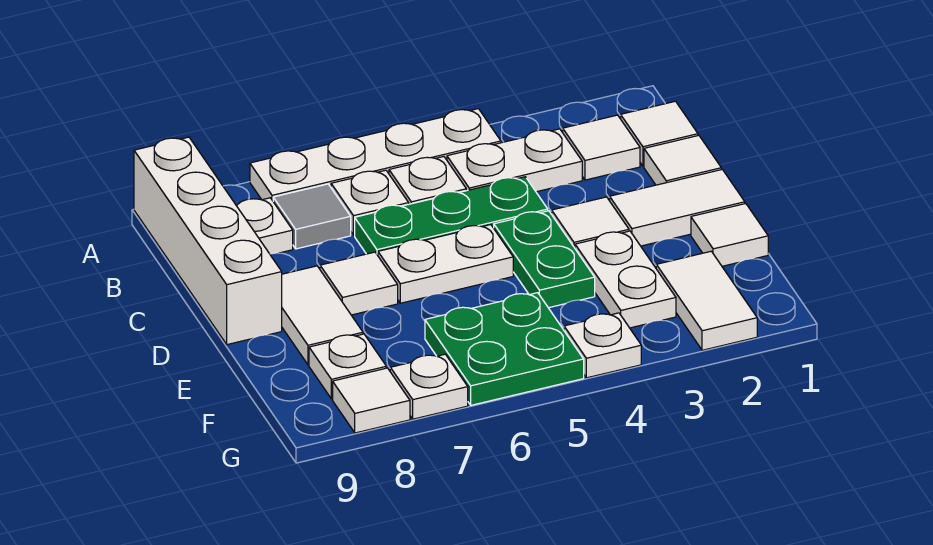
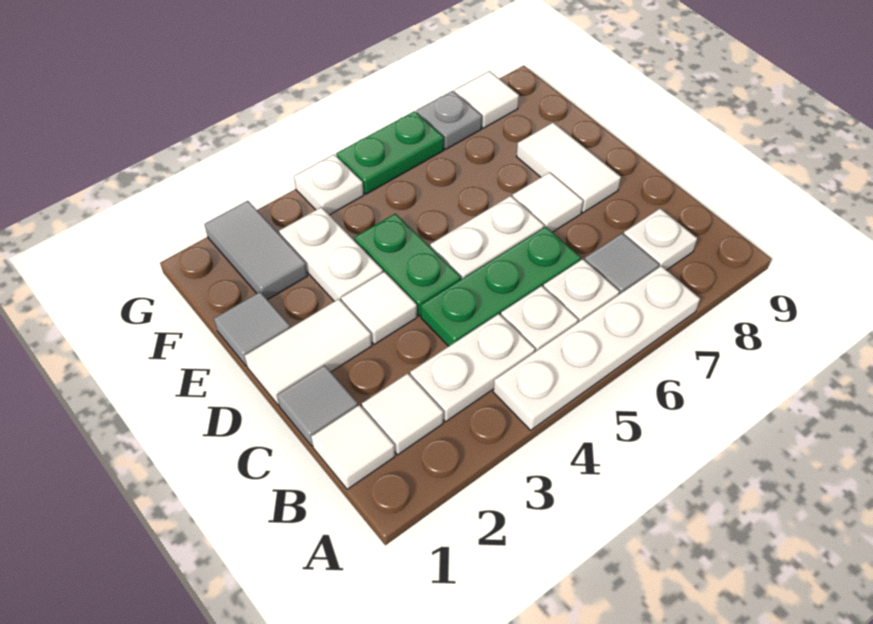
white brick A9:D9 level 1 -> none
white tile C1 level 1 -> grey tile C1 level 1
white tile E1 level 1 -> grey tile E1 level 1
white tile F2:G2 level 1 -> grey tile F2:G2 level 1
green plate F5:G6 level 1 -> green plate G5:G6 level 1
white plate F8 level 1 -> none
white plate G7 level 1 -> grey plate G7 level 1

